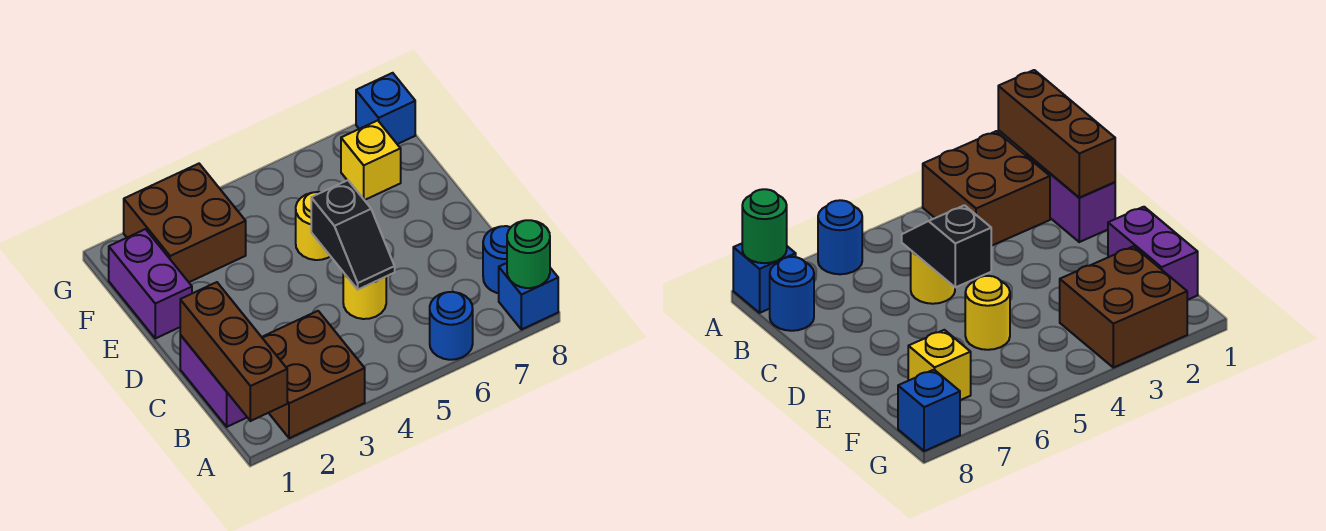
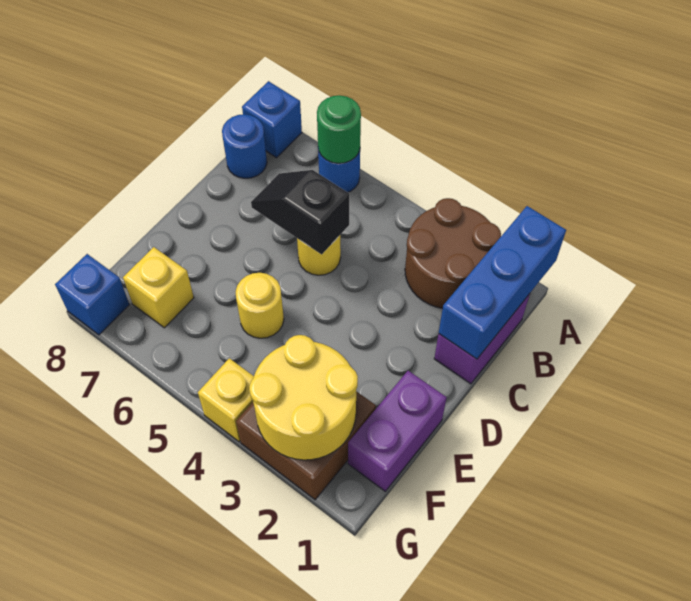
brown brick A1:C1 level 2 -> blue brick A1:C1 level 2
brown brick A2:B3 level 1 -> brown round brick A2:B3 level 1
green round brick A8 level 2 -> green round brick A6 level 2
black slope C5:D5 level 2 top D -> black slope C5:C6 level 2 top 5
none -> yellow round brick F2:G3 level 2
none -> yellow brick G4 level 1

